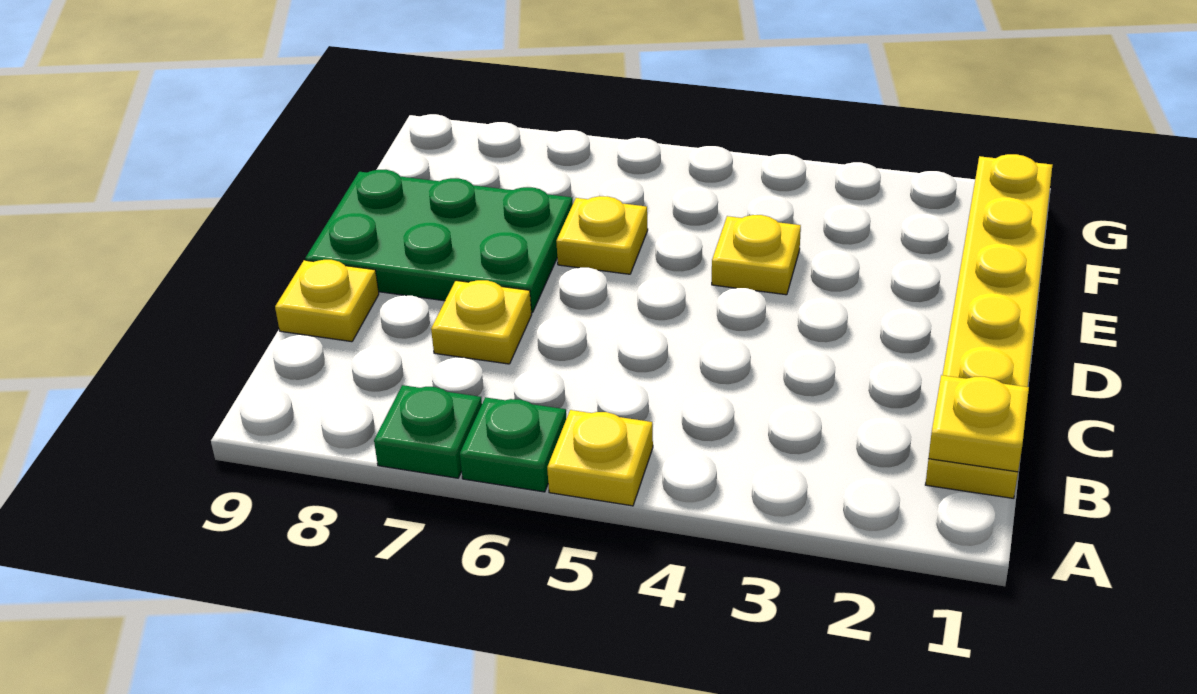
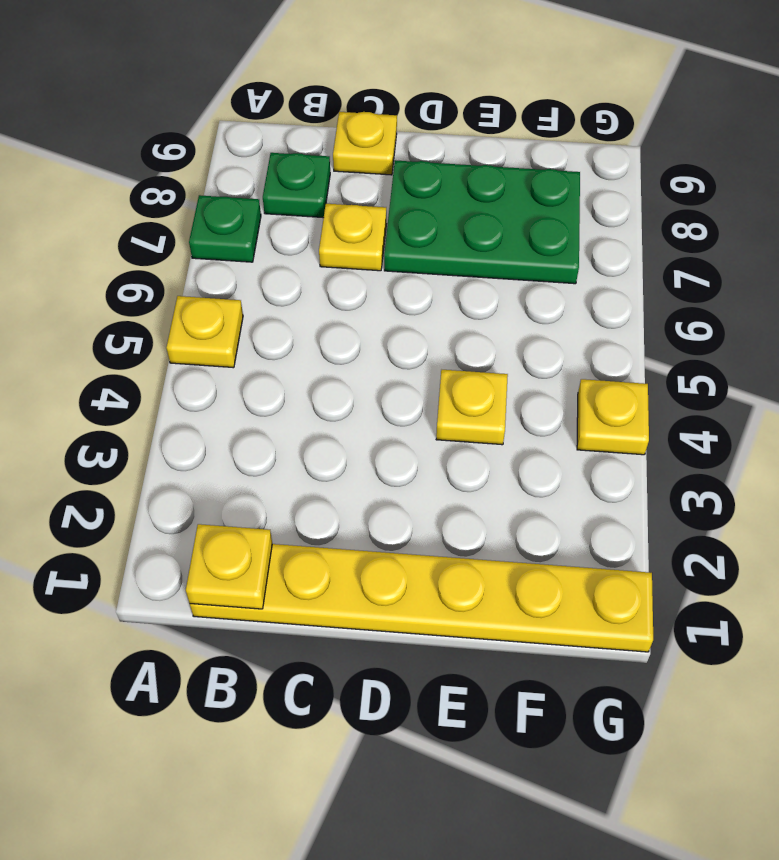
green plate A6 level 1 -> green plate B8 level 1
green plate D7:E9 level 1 -> green plate D7:F8 level 1
yellow plate E6 level 1 -> yellow plate G4 level 1

